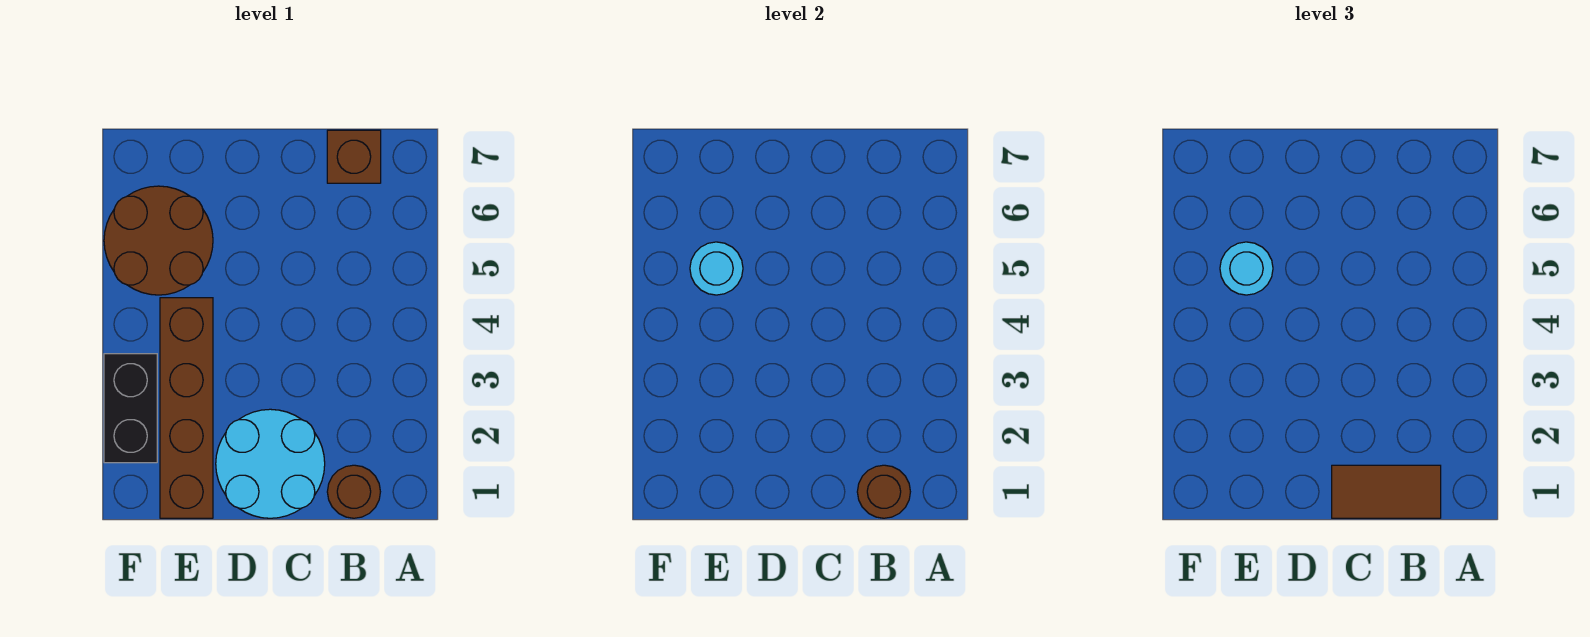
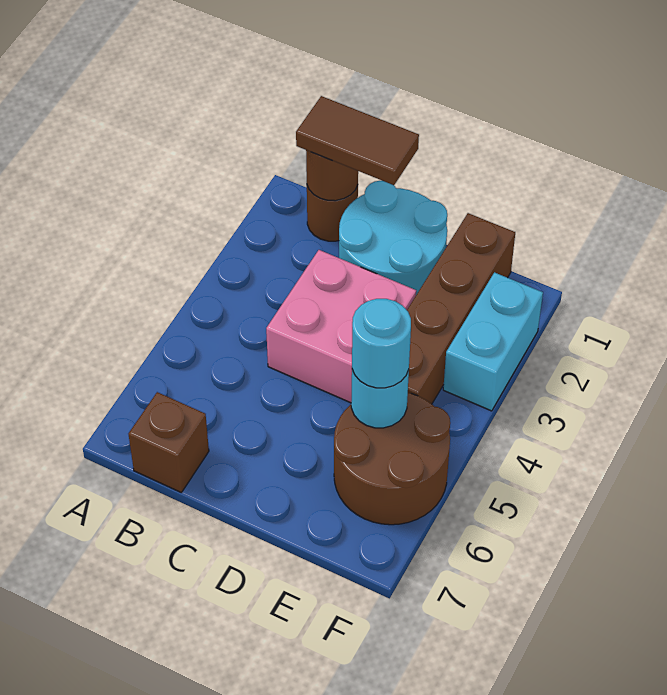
none -> pink brick C3:D4 level 1
black brick F2:F3 level 1 -> cyan brick F2:F3 level 1

